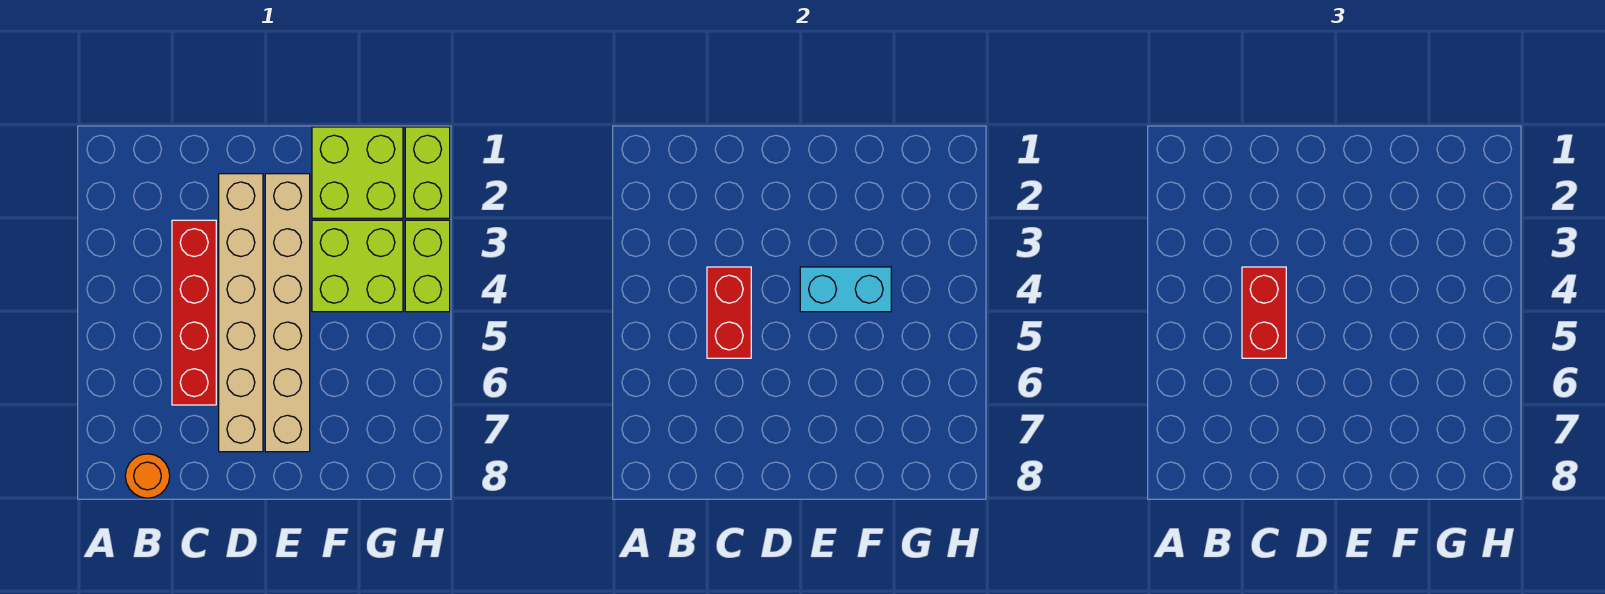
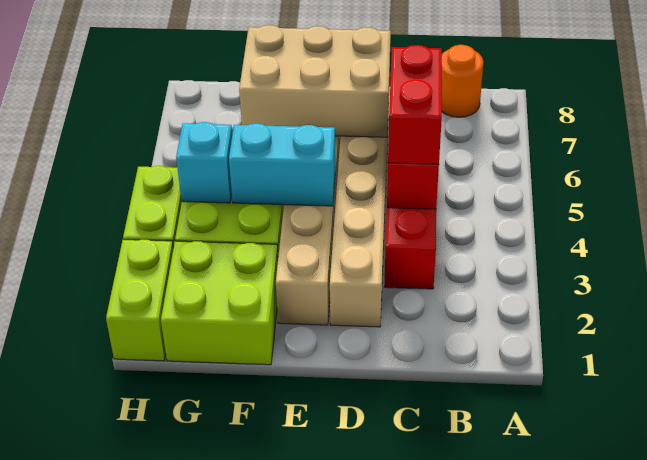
none -> tan brick D6:F7 level 2
none -> cyan brick G4 level 2

